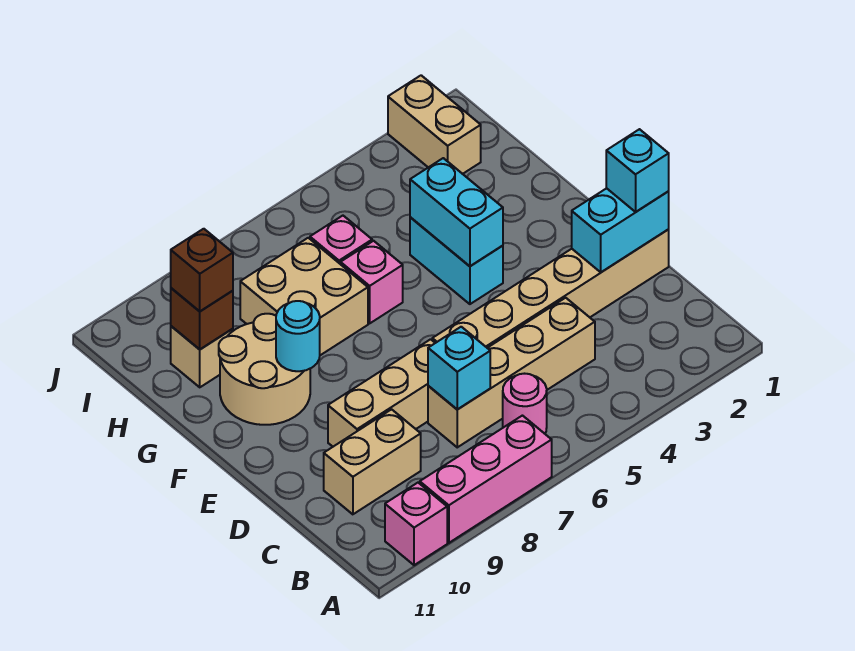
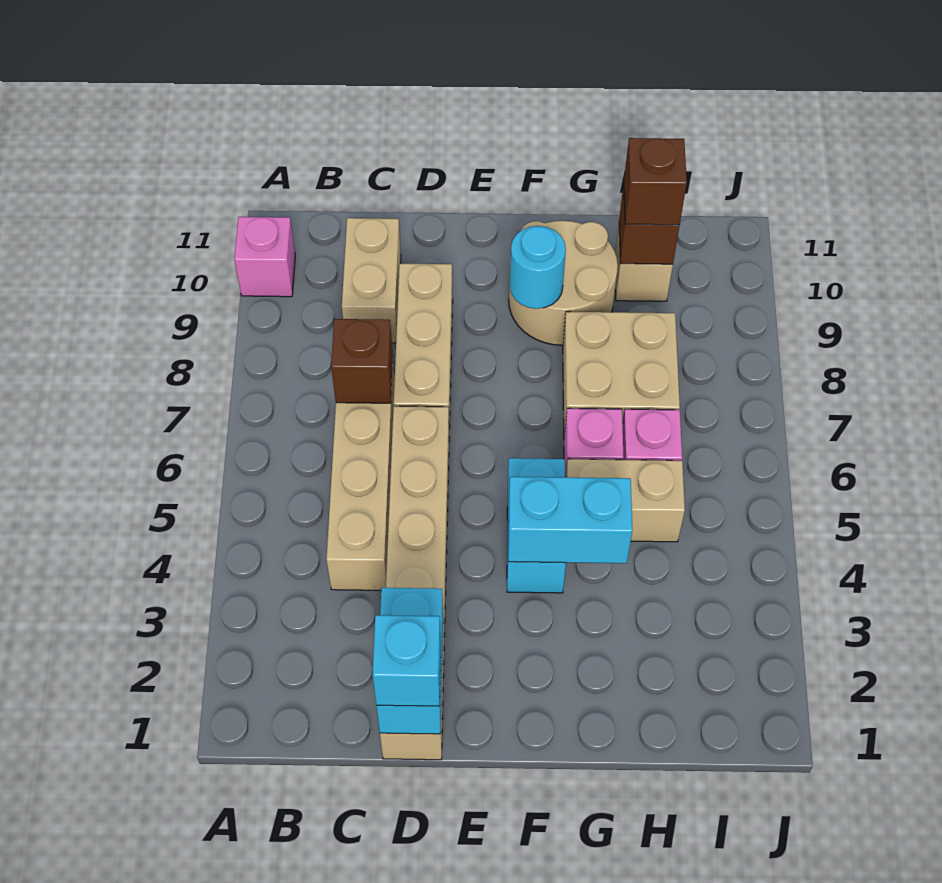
pink brick A7:A9 level 1 -> none
pink round brick B6 level 1 -> none
cyan brick C7 level 2 -> brown brick C7 level 2
cyan brick F4:G4 level 1 -> cyan brick F4:F5 level 1
tan brick I2:J2 level 1 -> tan brick G5:H5 level 1

